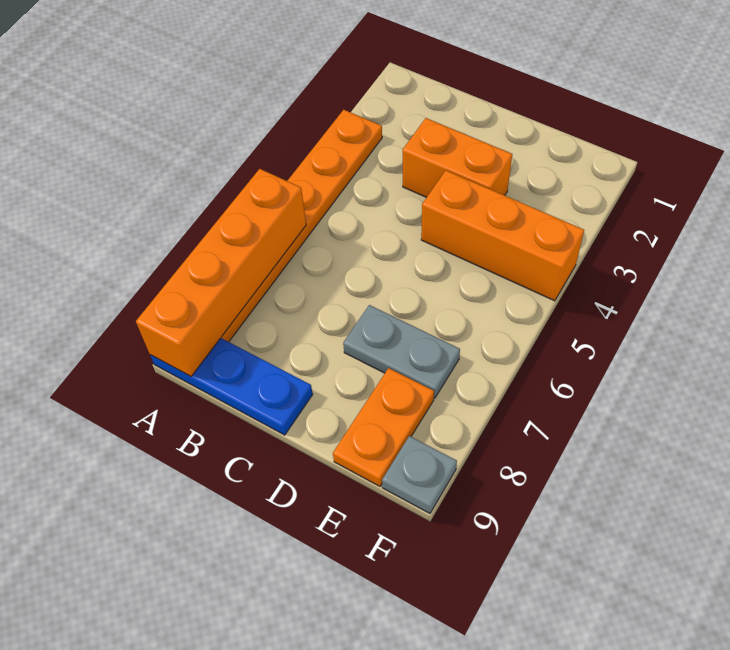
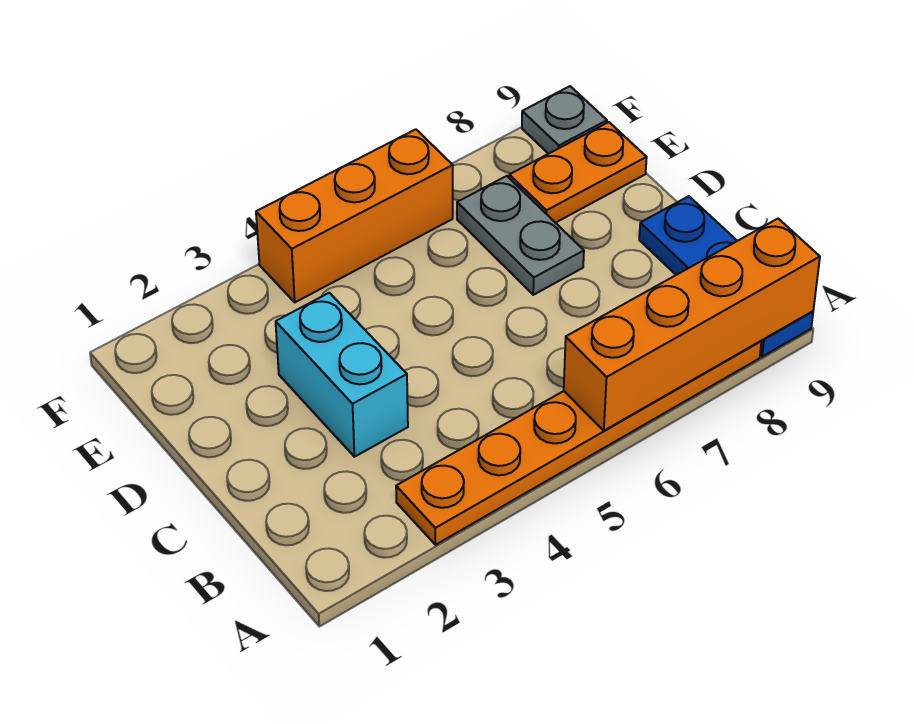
orange brick C3:D3 level 1 -> cyan brick C3:D3 level 1
orange brick D4:F4 level 1 -> orange brick F4:F6 level 1

